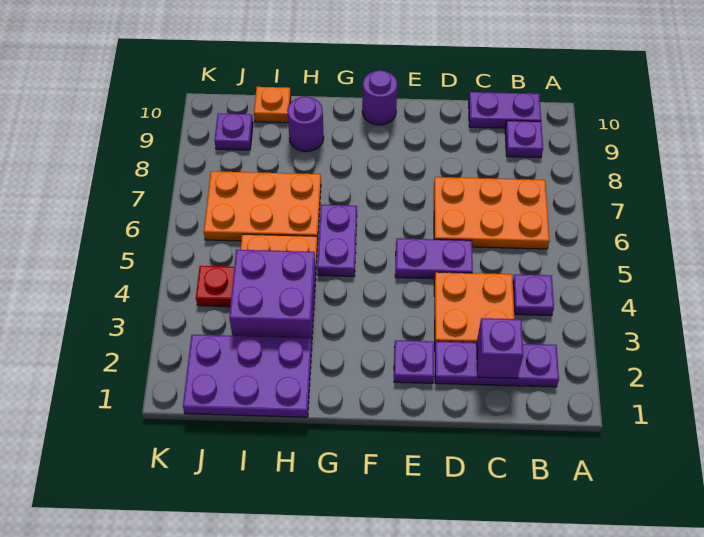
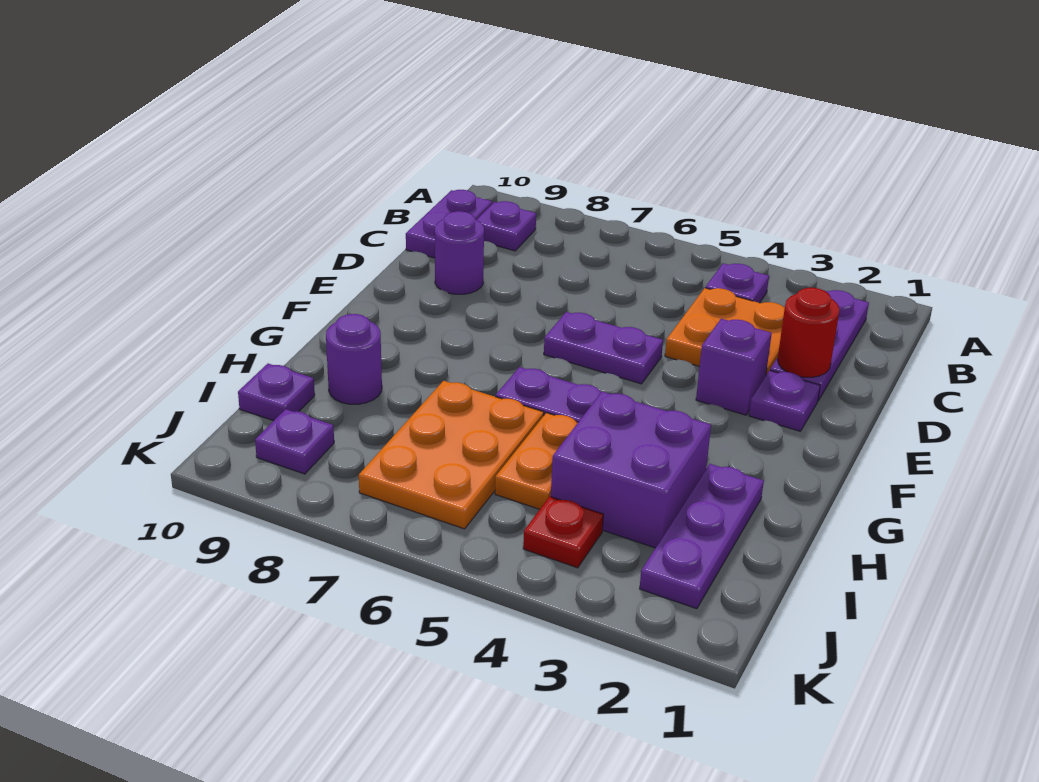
orange plate B6:D7 level 1 -> none
purple brick C2 level 2 -> purple brick E3 level 1
none -> red round brick D2 level 2
purple plate D5:E5 level 1 -> purple plate E5:E6 level 1
purple round brick F10 level 1 -> purple round brick D9 level 1
purple plate H1:J2 level 1 -> purple plate H2:J2 level 1
orange plate I10 level 1 -> purple plate I10 level 1

